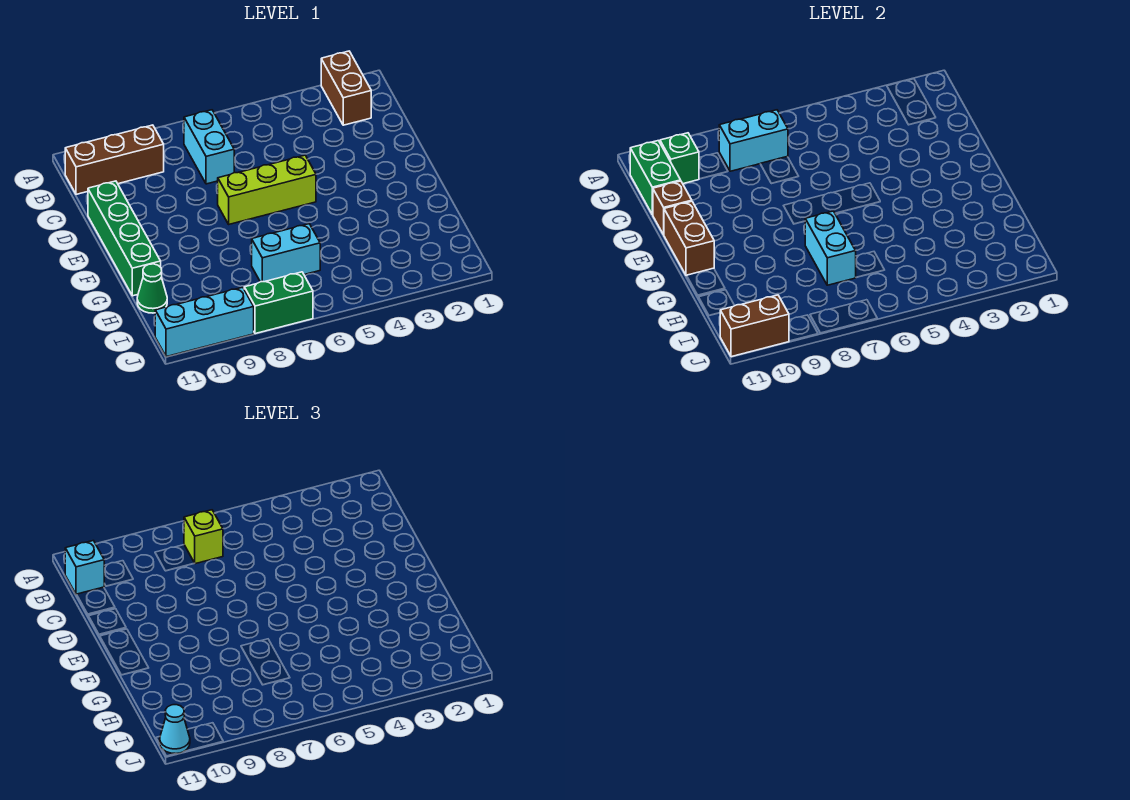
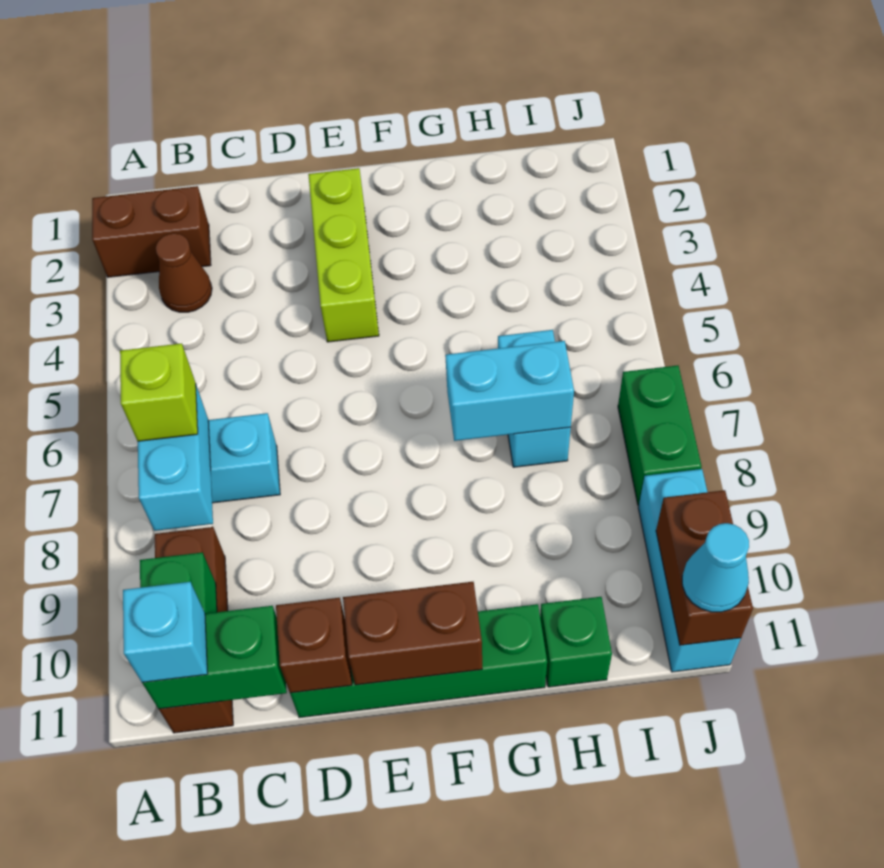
none -> brown cone B3 level 1
lime brick E5:E7 level 1 -> lime brick E2:E4 level 1
green cone H11 level 1 -> green brick H11 level 1

